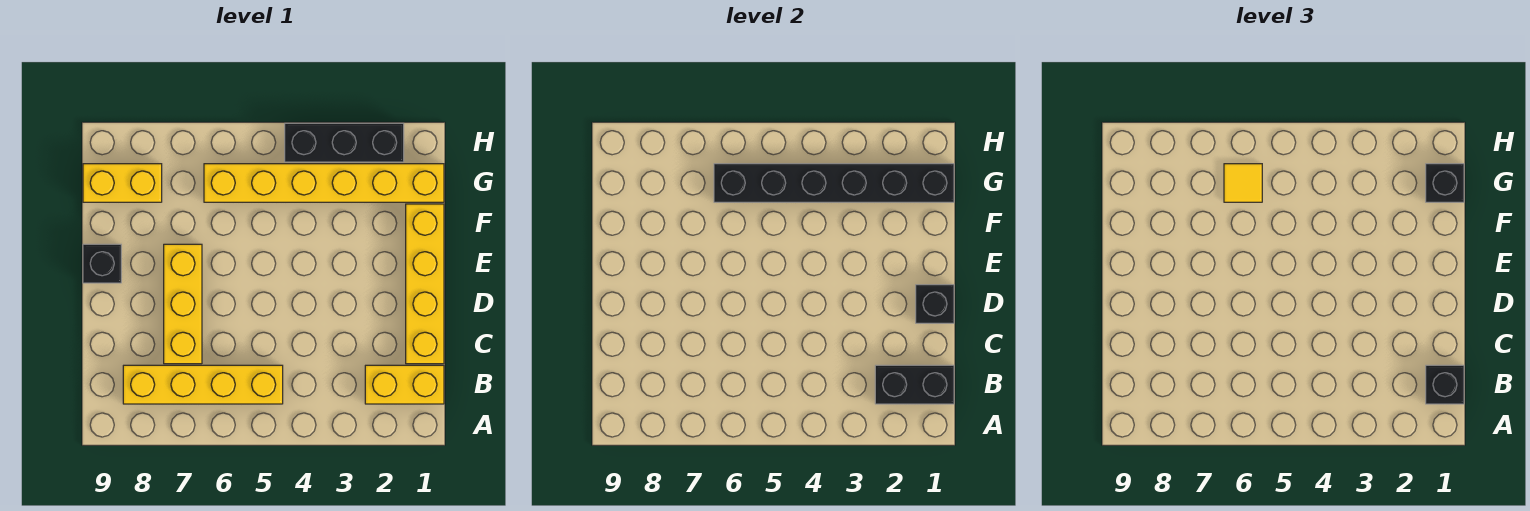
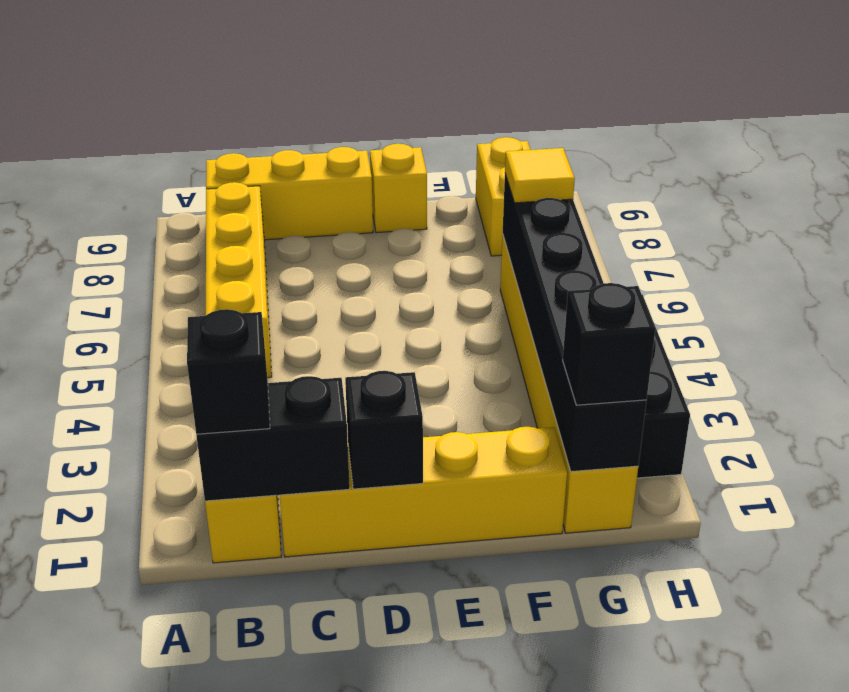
black brick B1:B2 level 2 -> black brick B1:C1 level 2
yellow brick C7:E7 level 1 -> yellow brick B9:D9 level 1
black brick E9 level 1 -> yellow brick E9 level 1

